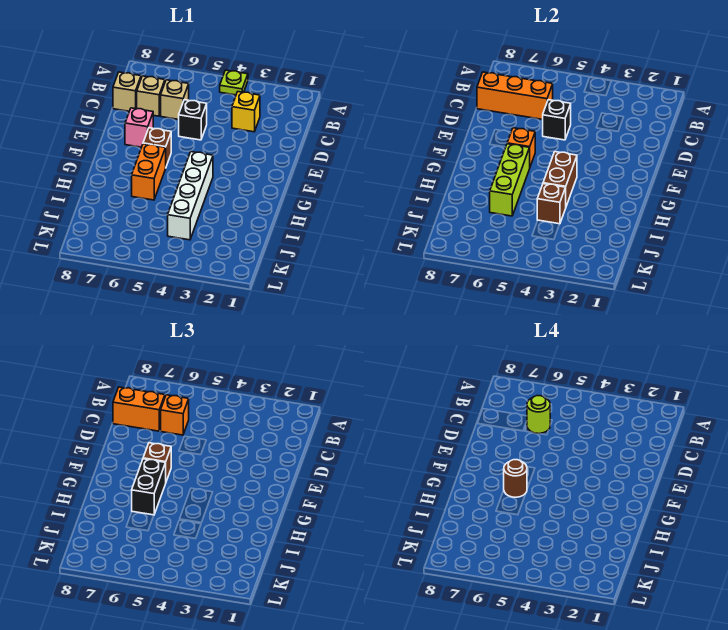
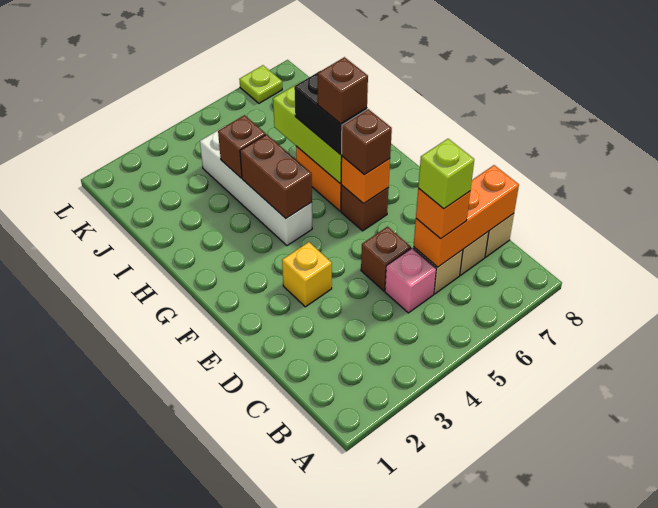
lime plate A4 level 1 -> lime plate L7 level 1
yellow brick C3 level 1 -> yellow brick E3 level 1
lime round brick C6 level 4 -> lime brick C6 level 4
orange brick C7:C8 level 3 -> none
black brick D5 level 1 -> brown brick D5 level 1
black brick D5 level 2 -> none
pink brick E7 level 1 -> pink brick C5 level 1
brown round brick G6 level 4 -> brown brick G6 level 4

